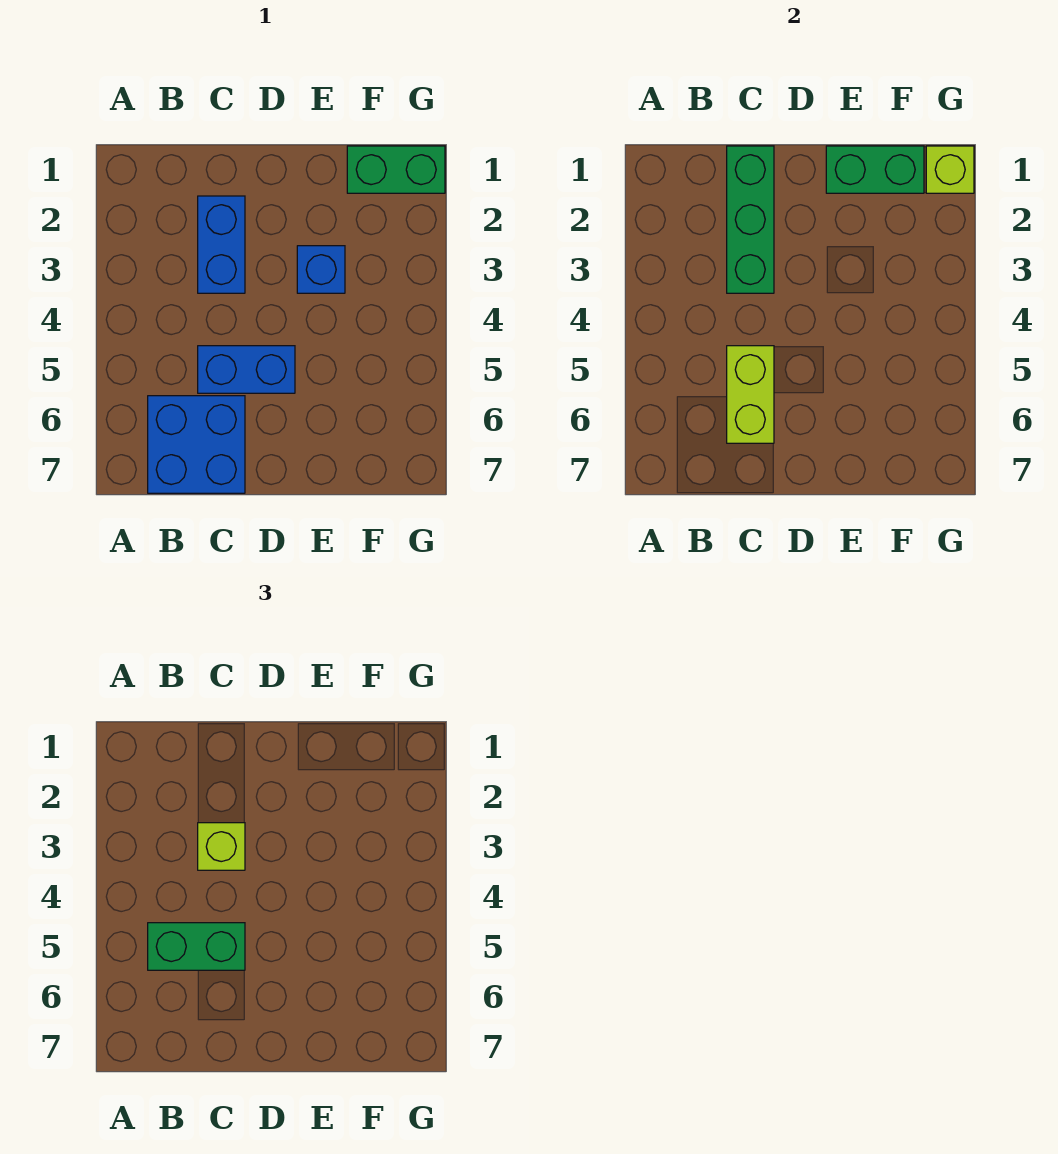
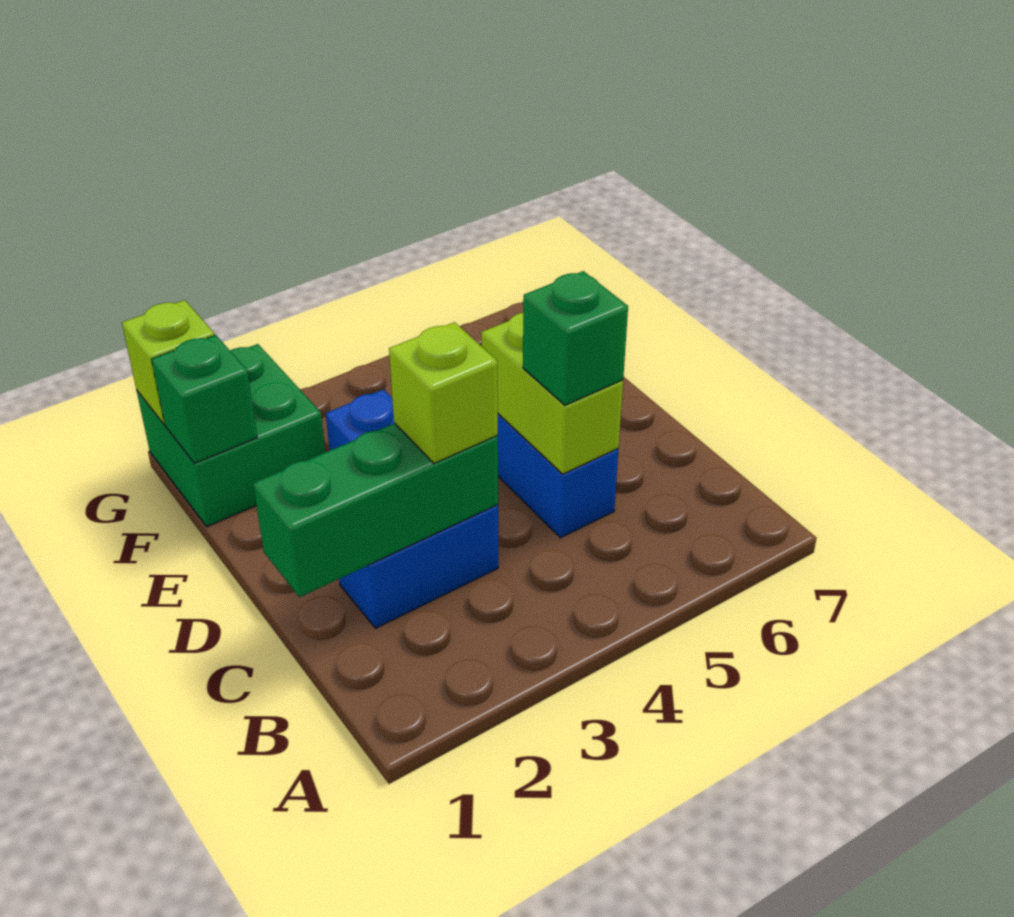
green brick B5:C5 level 3 -> green brick C5 level 3
blue brick B6:C7 level 1 -> none
lime brick C5:C6 level 2 -> lime brick C5:D5 level 2
green brick E1:F1 level 2 -> green brick F1 level 2
green brick F1:G1 level 1 -> green brick F1:G2 level 1

